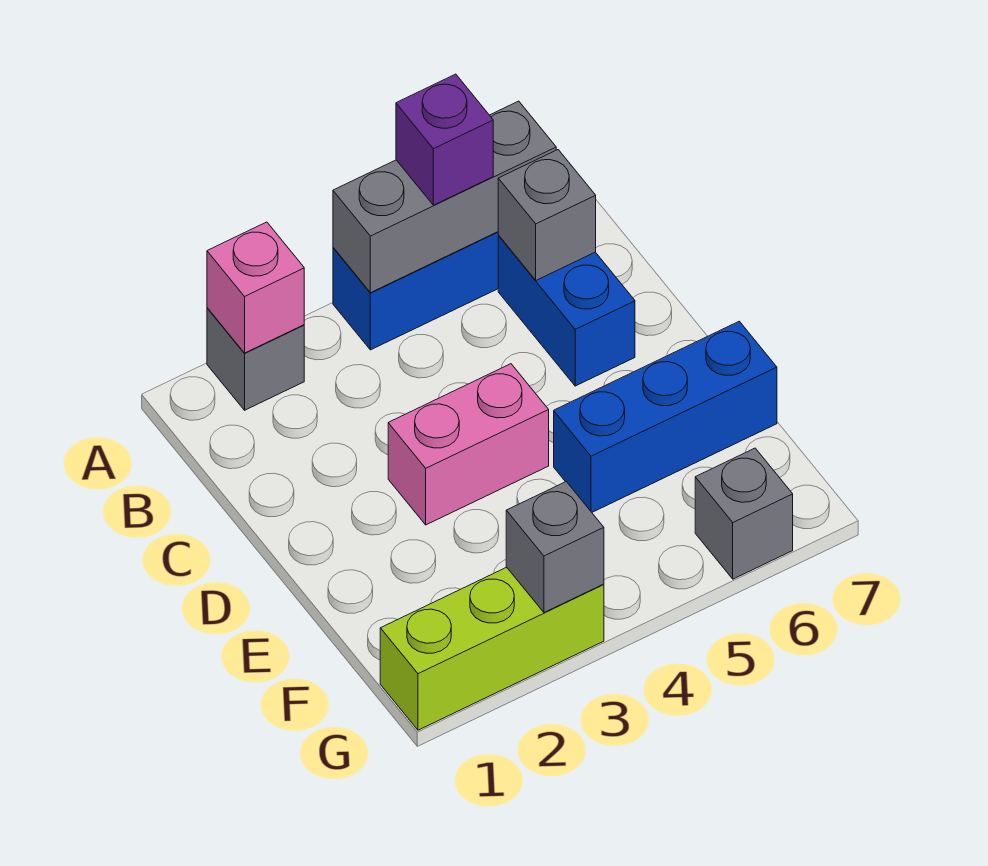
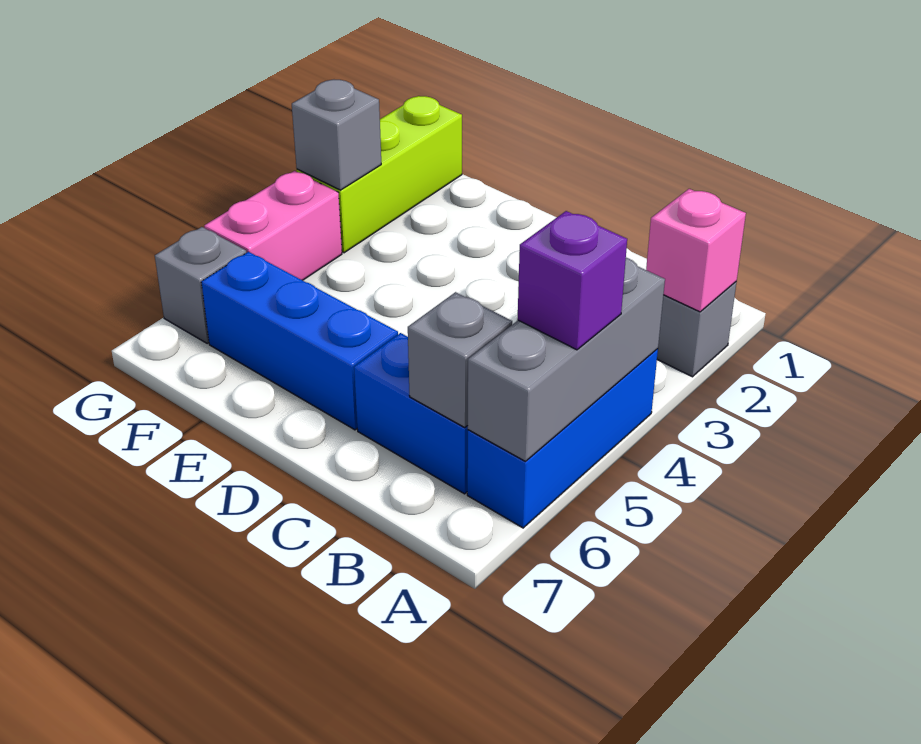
pink brick D3:D4 level 1 -> pink brick G4:G5 level 1
blue brick E5:E7 level 1 -> blue brick D6:F6 level 1

